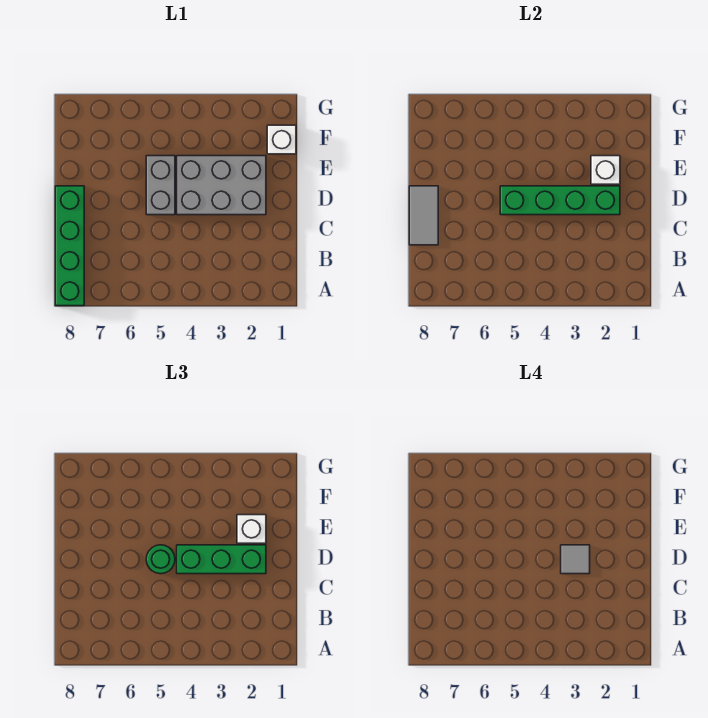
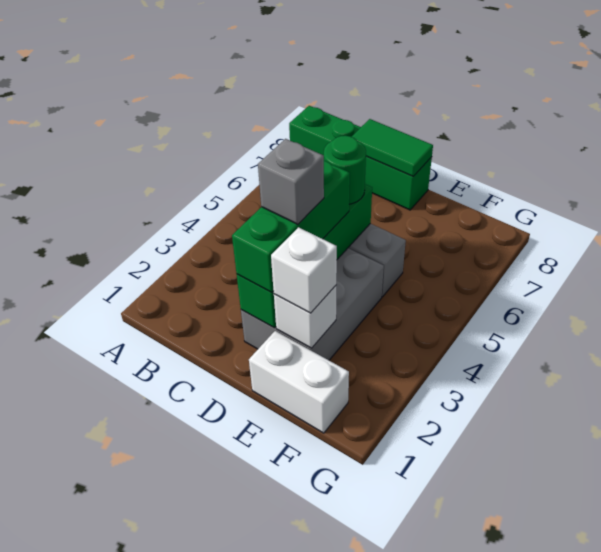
grey tile C8:D8 level 2 -> green tile C8:D8 level 2
grey tile D3 level 4 -> grey brick D3 level 4
white brick F1 level 1 -> white brick E1:F1 level 1

